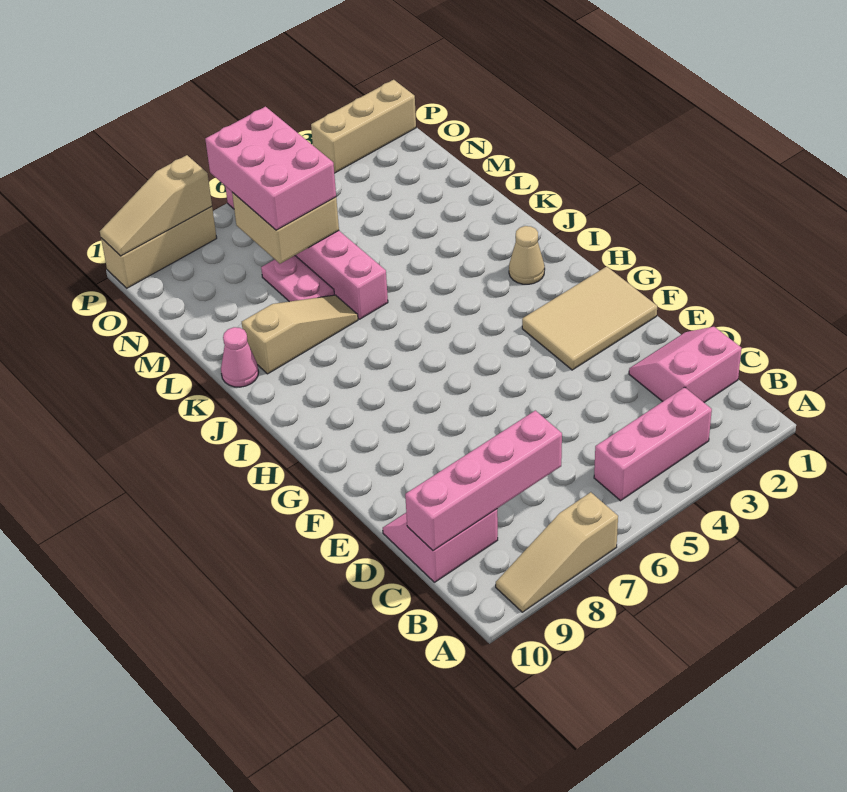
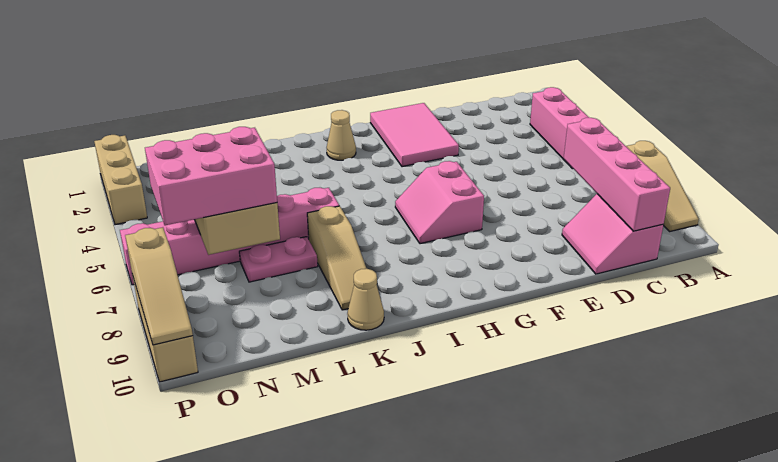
pink slope C1:D2 level 1 top C -> pink slope G6:H7 level 1 top G
tan tile F1:G3 level 1 -> pink tile F1:G3 level 1
tan slope K7:K9 level 1 top 9 -> tan slope K7:K9 level 1 top 7
pink cone K10 level 1 -> tan cone K10 level 1

